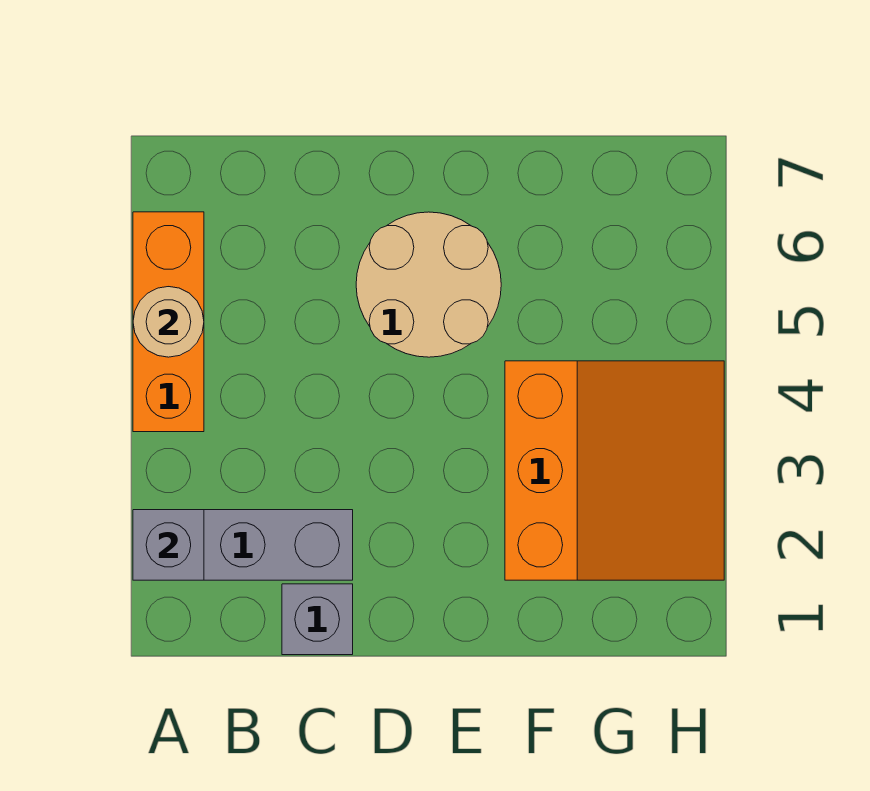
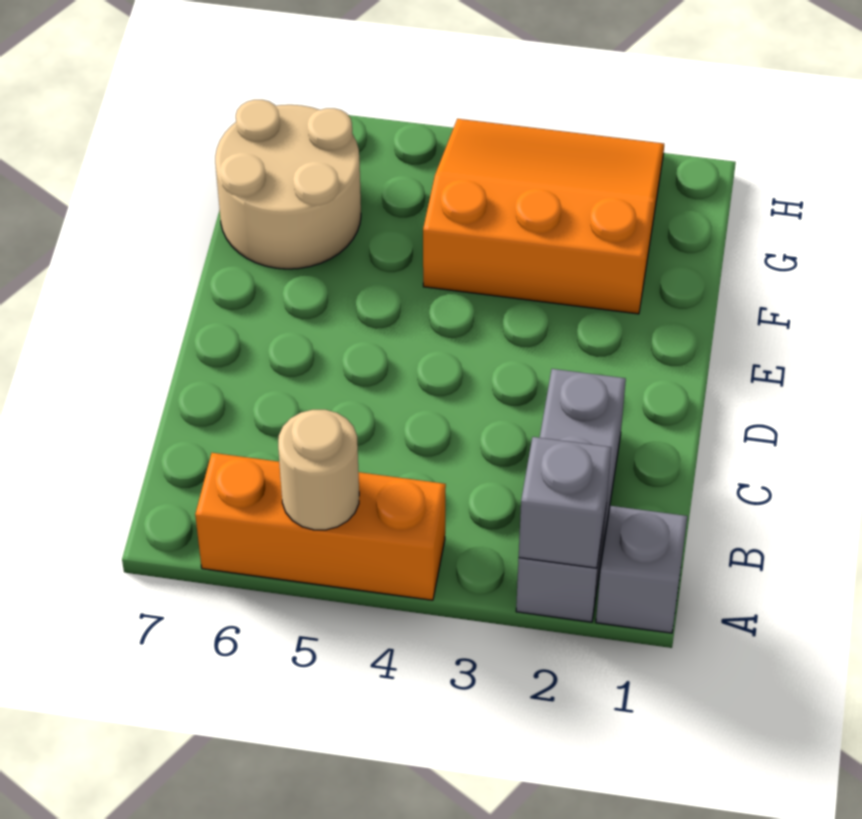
grey brick C1 level 1 -> grey brick A1 level 1
tan round brick D5:E6 level 1 -> tan round brick F6:G7 level 1

